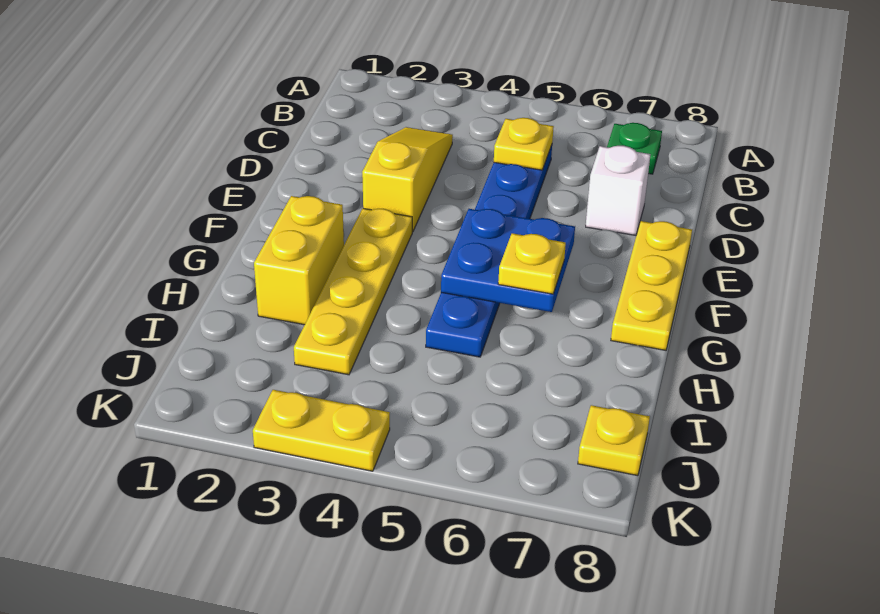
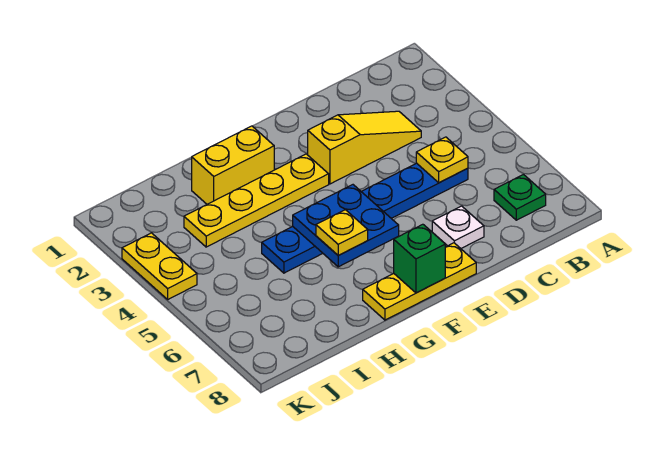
white brick D7 level 1 -> white plate D7 level 1
none -> green brick F8 level 2
yellow plate J8 level 1 -> none

